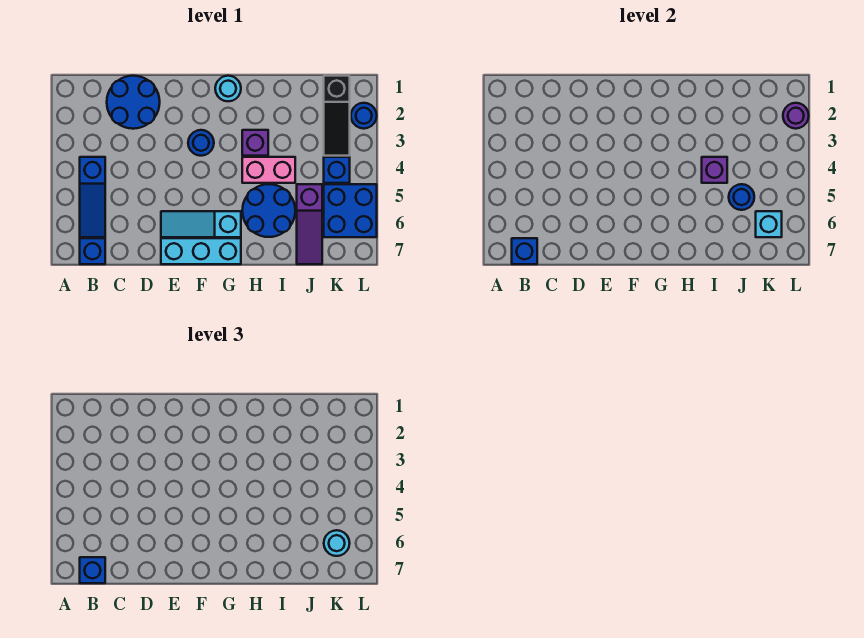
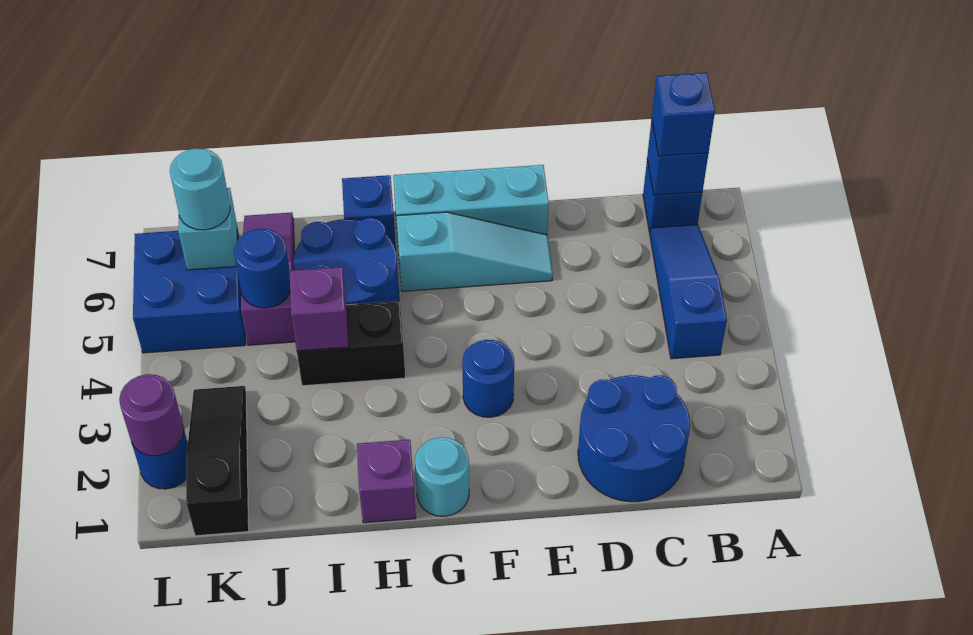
purple brick H3 level 1 -> purple brick H1 level 1
pink brick H4:I4 level 1 -> black brick H4:I4 level 1
blue brick K4 level 1 -> blue brick H7 level 1

